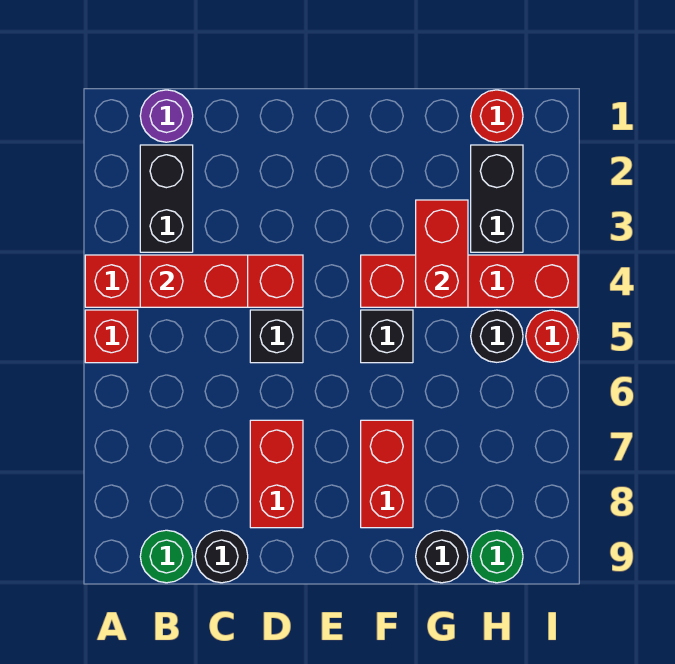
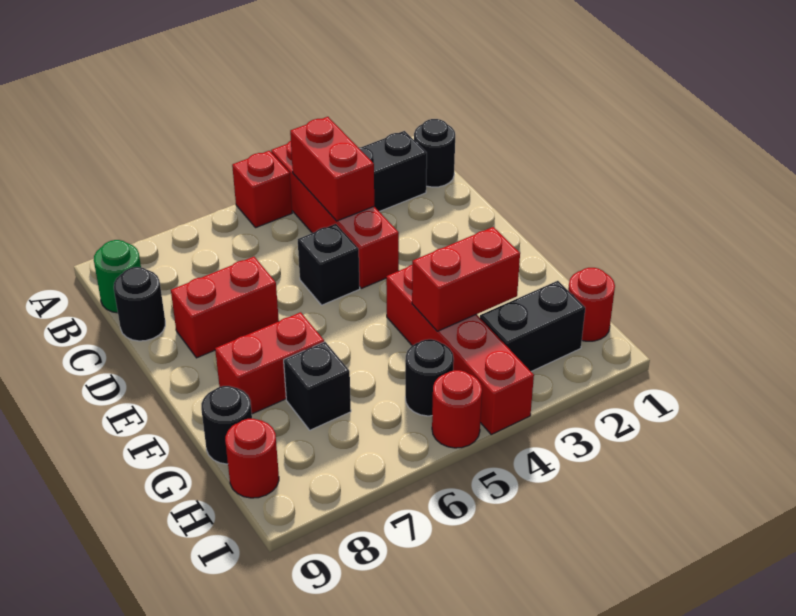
purple round brick B1 level 1 -> black round brick B1 level 1
black brick F5 level 1 -> black brick G7 level 1
green round brick H9 level 1 -> red round brick H9 level 1

